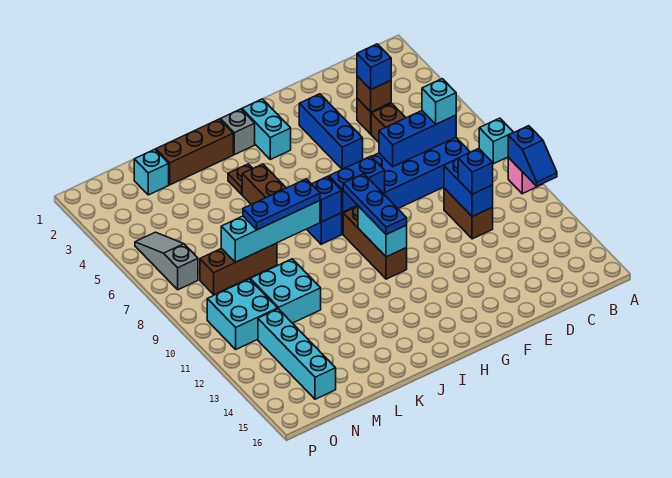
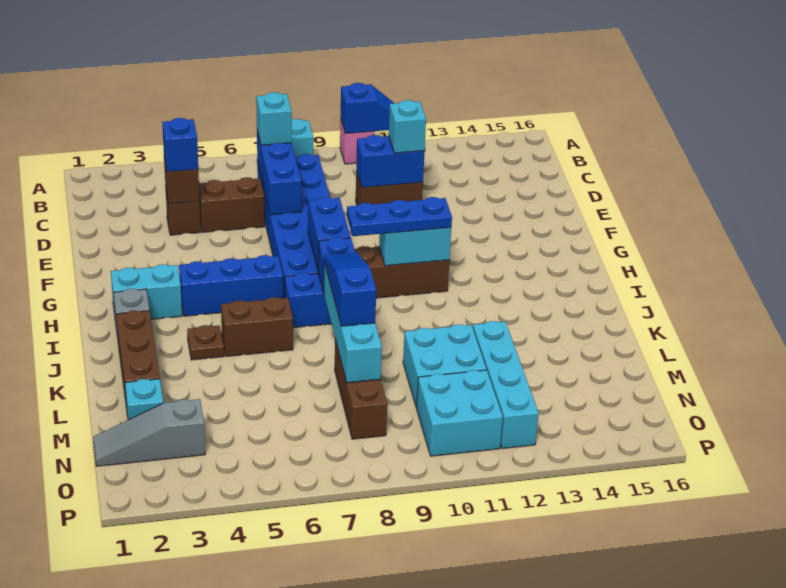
blue brick D11 level 3 -> cyan brick D11 level 3
blue brick F3:F5 level 1 -> blue brick H4:H6 level 1
blue plate J8:L8 level 3 -> blue slope J8:L8 level 3 top L
cyan brick N12:N15 level 1 -> cyan brick L12:O12 level 1
grey slope O5:O7 level 1 top 7 -> grey slope N1:N3 level 1 top 3

